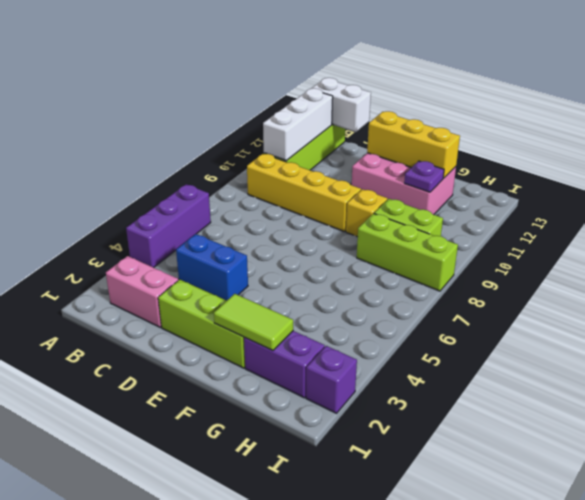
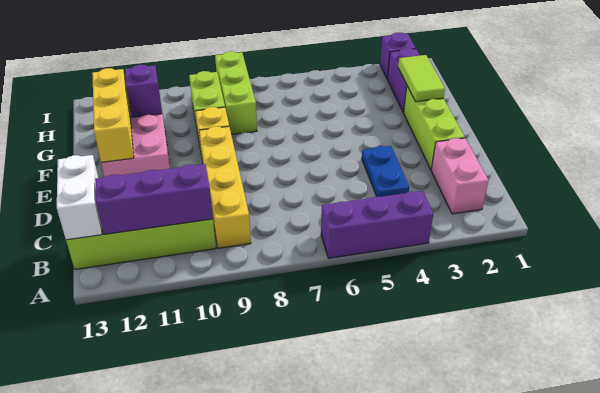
white brick B10:B12 level 2 -> purple brick B10:B12 level 2
blue brick C4:D4 level 1 -> blue plate C4:D4 level 1
purple plate G11 level 2 -> purple brick G11 level 2

